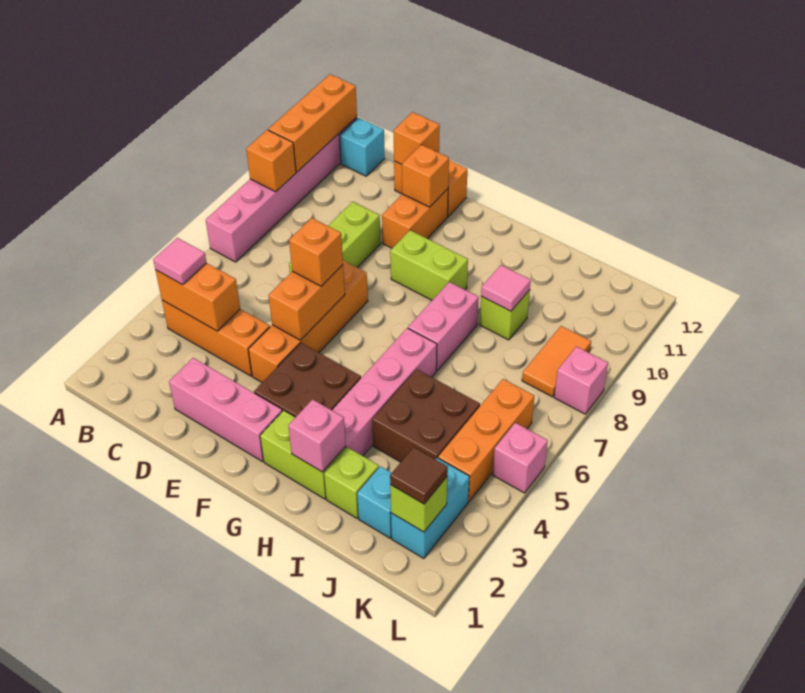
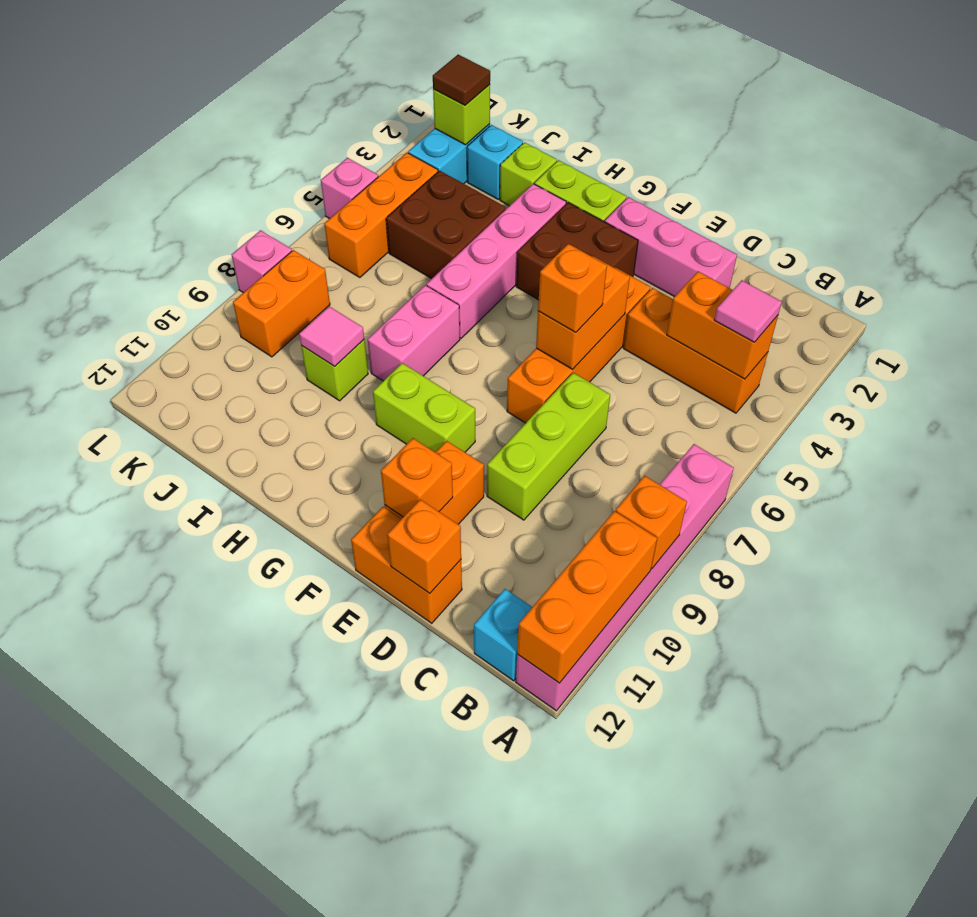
pink brick H2 level 2 -> none
orange tile K8:K9 level 1 -> orange brick K8:K9 level 1

